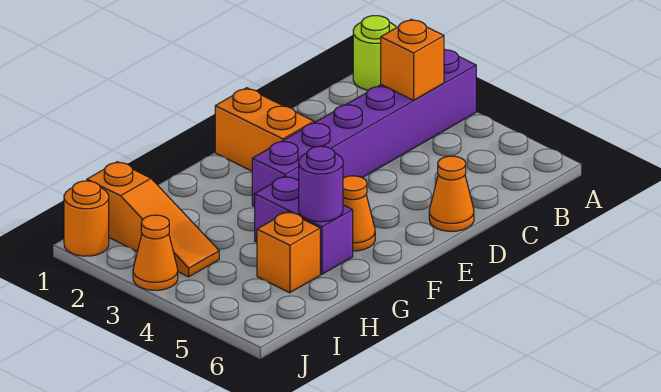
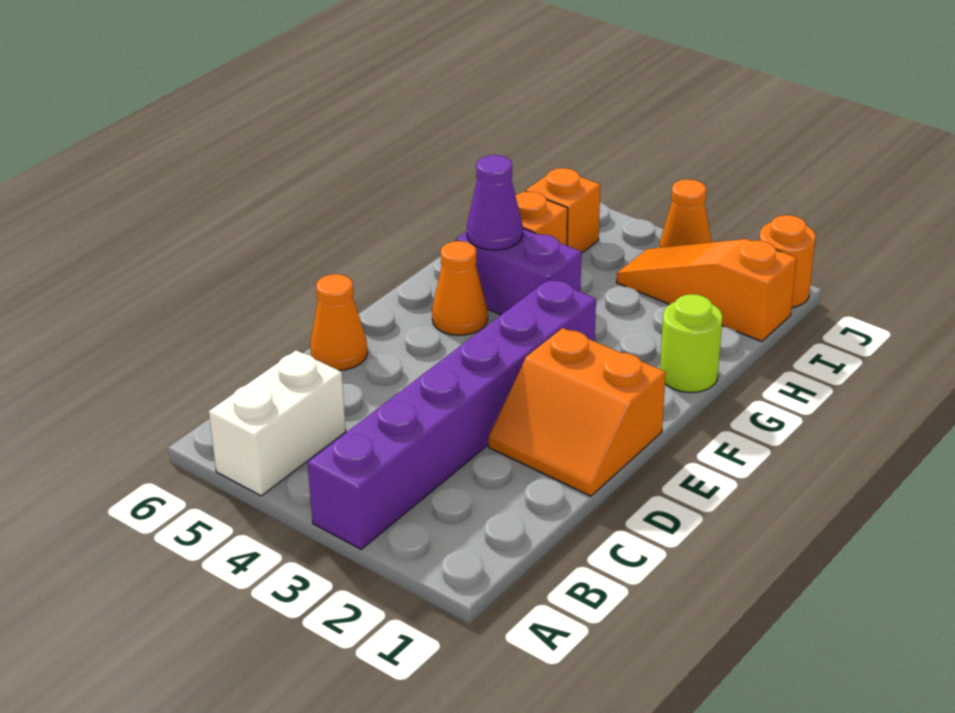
lime round brick A1 level 1 -> lime round brick G1 level 1
none -> white brick A5:B5 level 1
orange brick B3 level 2 -> orange brick I5 level 1
purple round brick G5 level 2 -> purple cone G5 level 2

